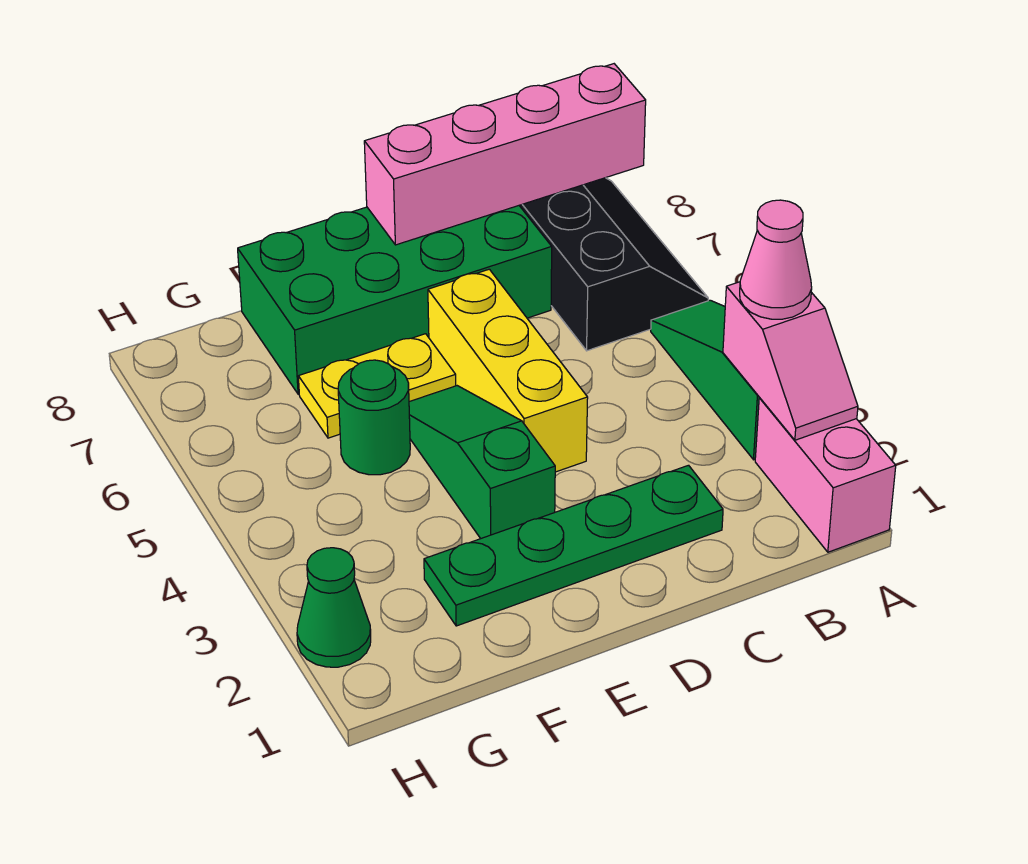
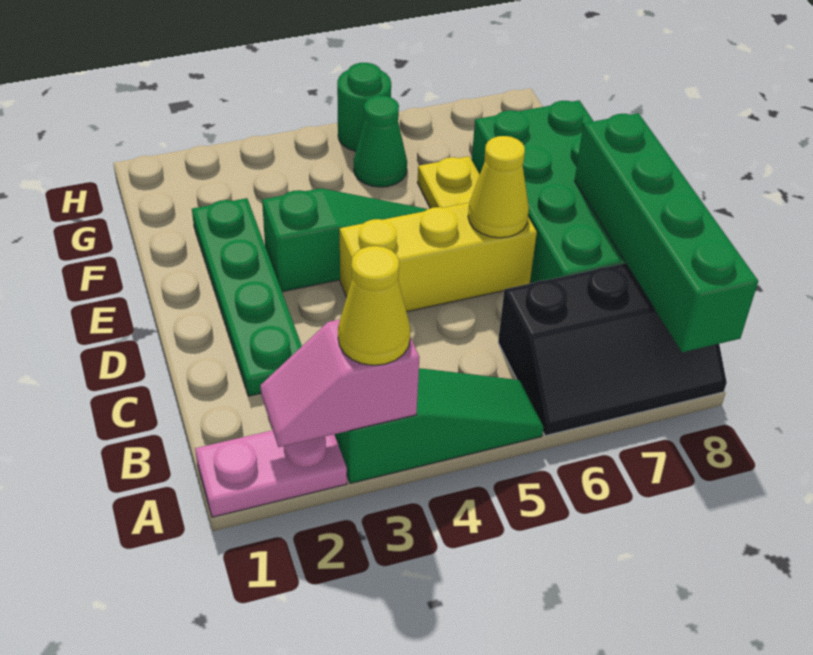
pink brick A1:A2 level 1 -> pink plate A1:A2 level 1
pink cone A3 level 3 -> yellow cone A3 level 3
pink brick A8:D8 level 2 -> green brick A8:D8 level 2
none -> yellow cone D6 level 2
green round brick F5 level 1 -> green round brick H5 level 1
green cone H2 level 1 -> green cone G5 level 1

